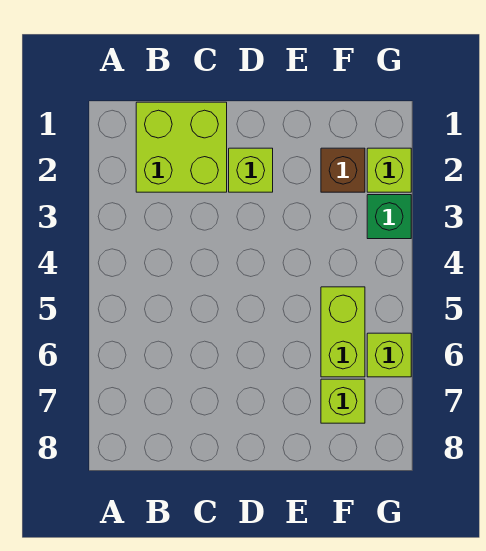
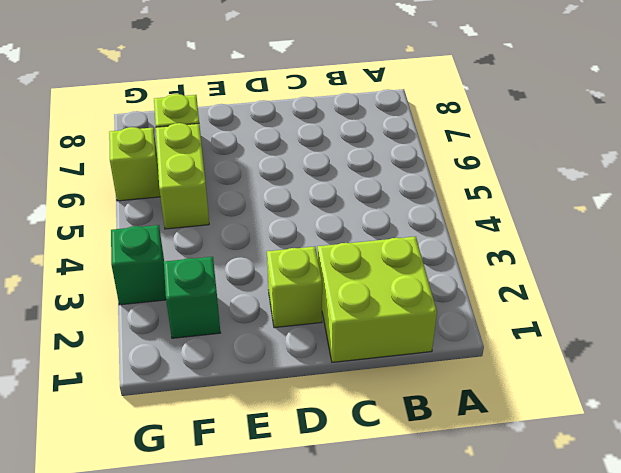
brown brick F2 level 1 -> green brick F2 level 1
lime brick G2 level 1 -> none

